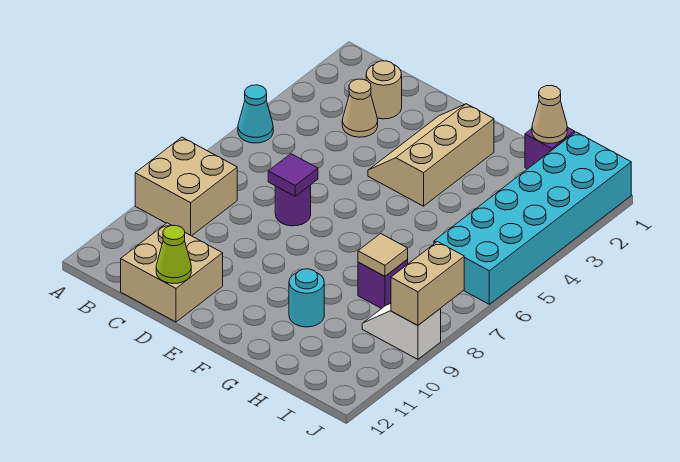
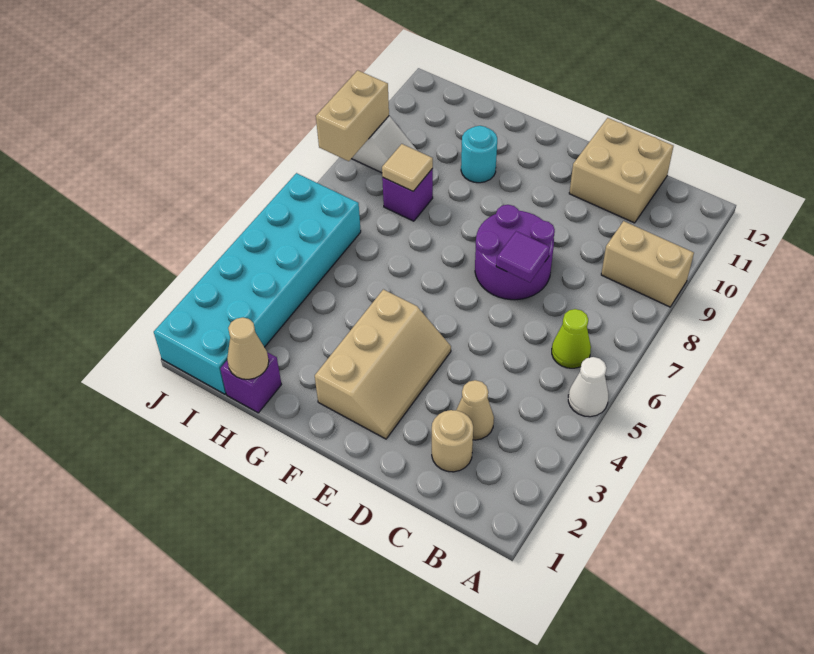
cyan cone A5 level 1 -> white cone A5 level 1
tan brick A8:B9 level 1 -> tan brick A9:B9 level 1
purple round brick D7 level 1 -> purple round brick D7:E8 level 1
lime cone D12 level 2 -> lime cone B6 level 1

